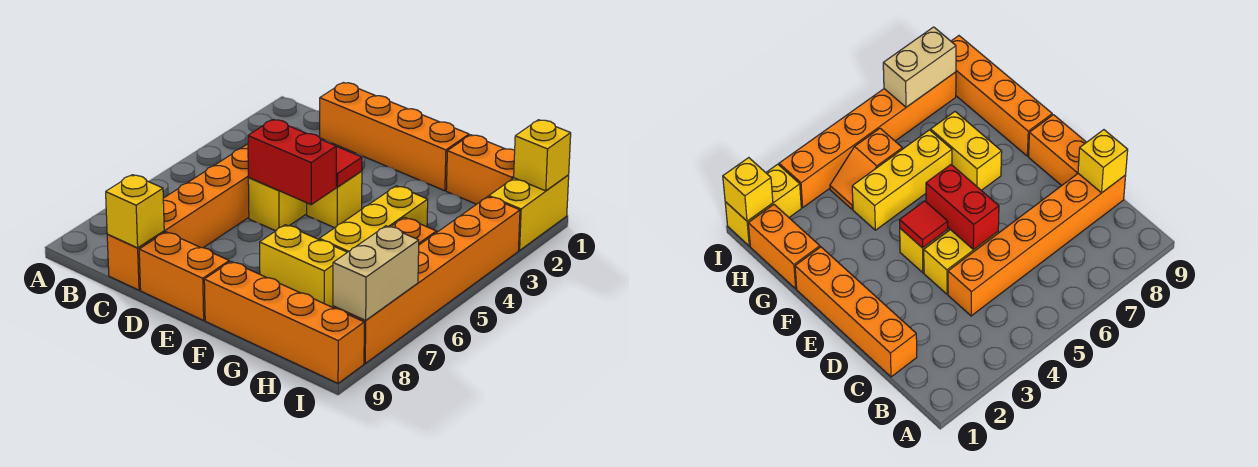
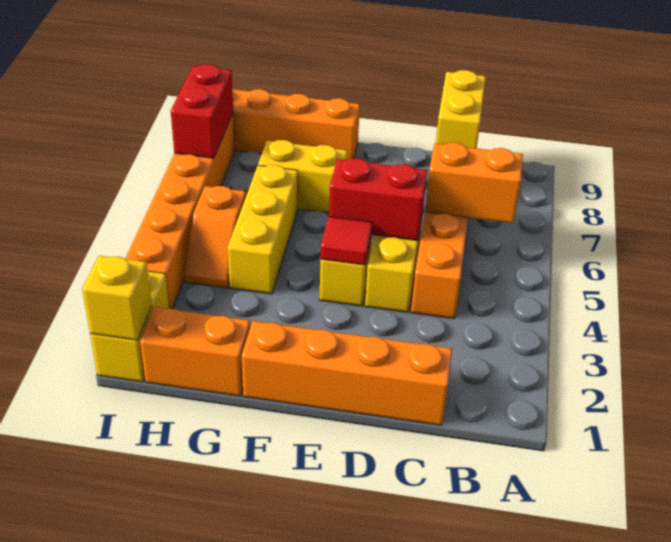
yellow brick C9 level 2 -> yellow brick C8:C9 level 2
orange brick D9:E9 level 1 -> orange brick B6:C6 level 2
tan brick I7:I8 level 2 -> red brick I7:I8 level 2

